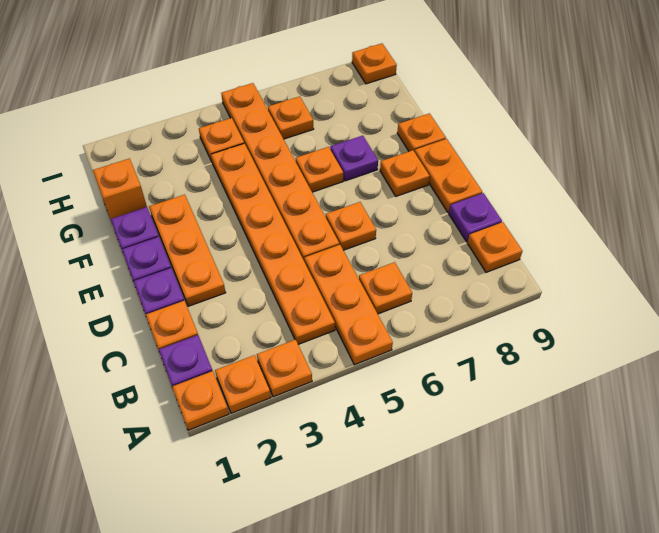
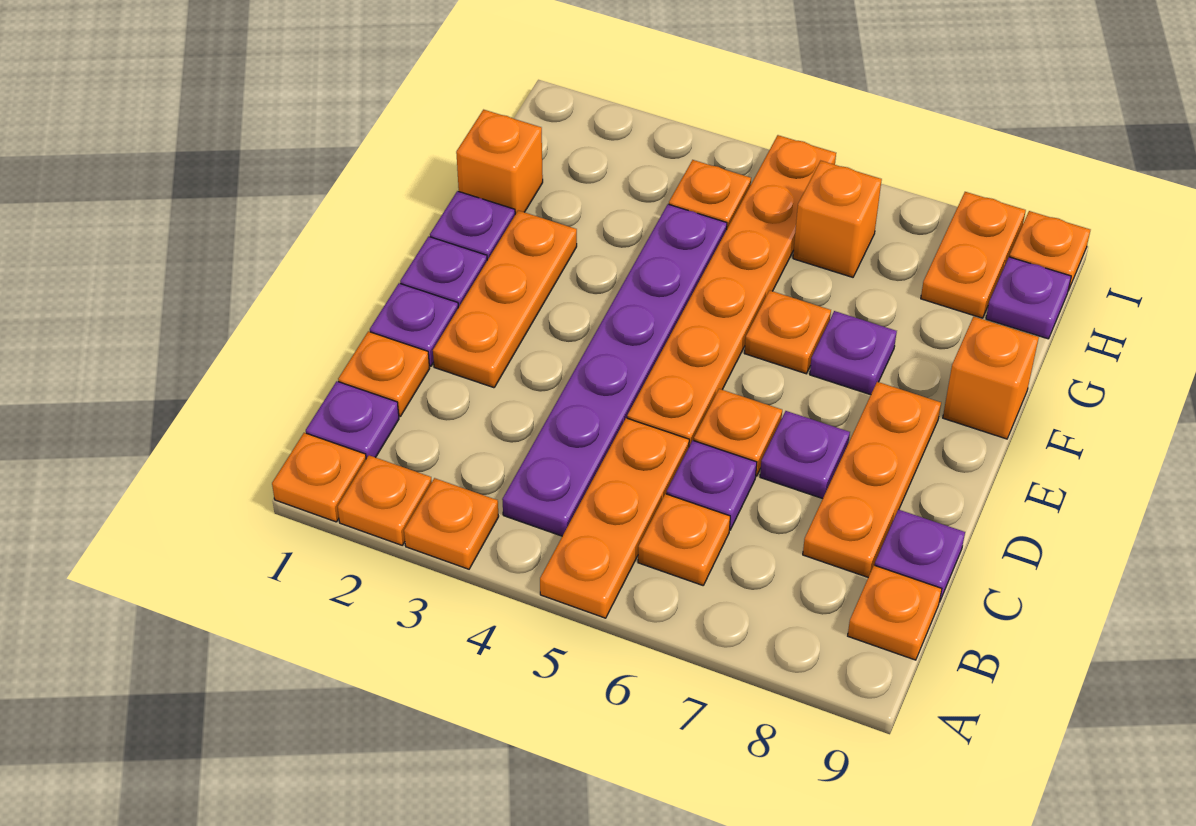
orange plate B4:G4 level 1 -> purple plate B4:G4 level 1
none -> purple plate C6 level 1
none -> purple plate D7 level 1
orange plate D9:E9 level 1 -> orange plate H8:I8 level 1
orange plate E8 level 1 -> orange plate C8:E8 level 1
orange plate F9 level 1 -> orange brick F9 level 1
orange plate H6 level 1 -> orange brick H6 level 1
none -> purple plate H9 level 1

